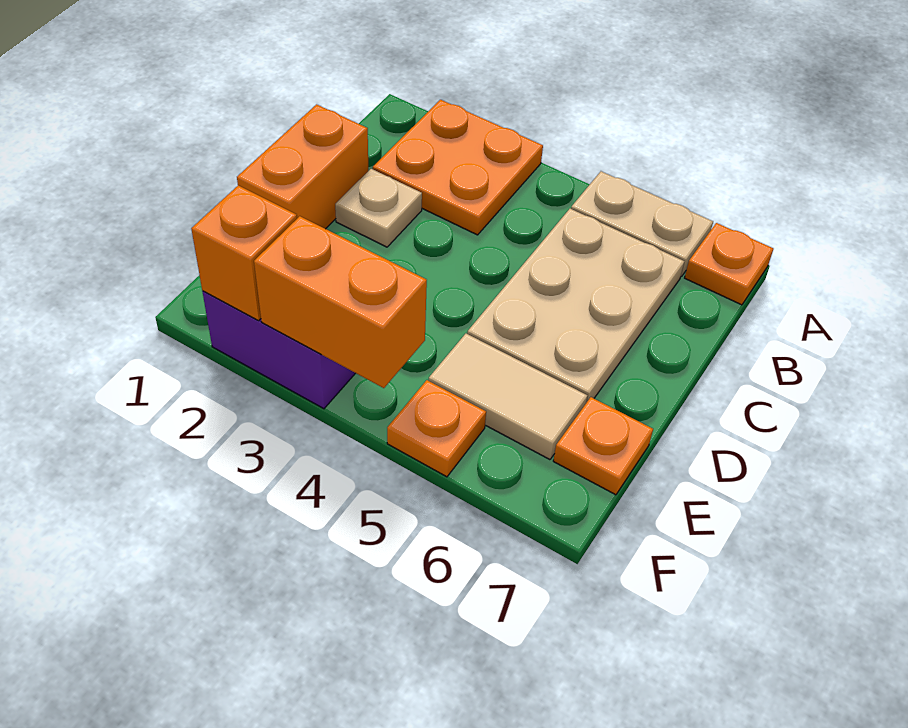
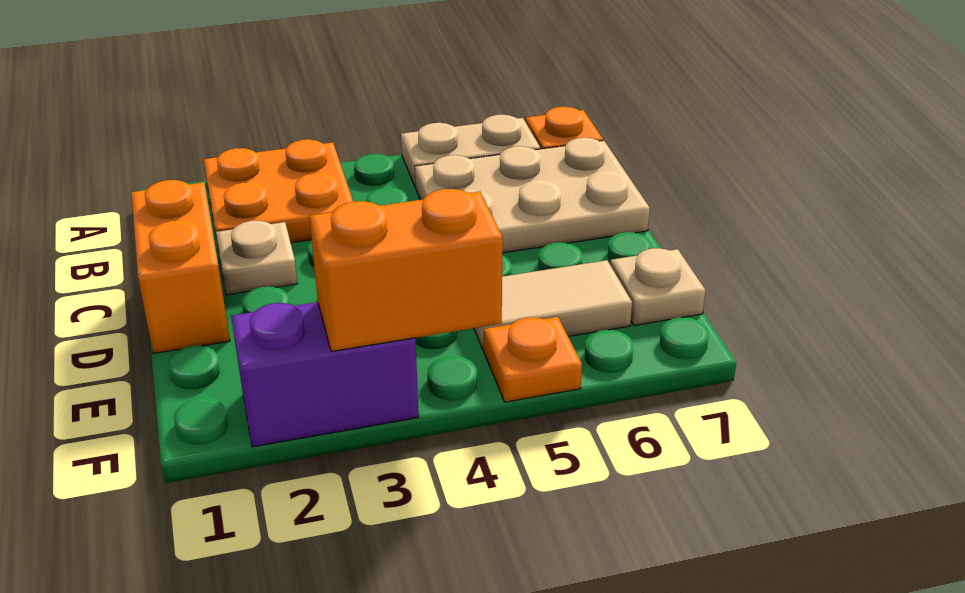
tan plate B5:D6 level 1 -> tan plate B5:C7 level 1
orange plate E7 level 1 -> tan plate E7 level 1
orange brick F2 level 2 -> none

